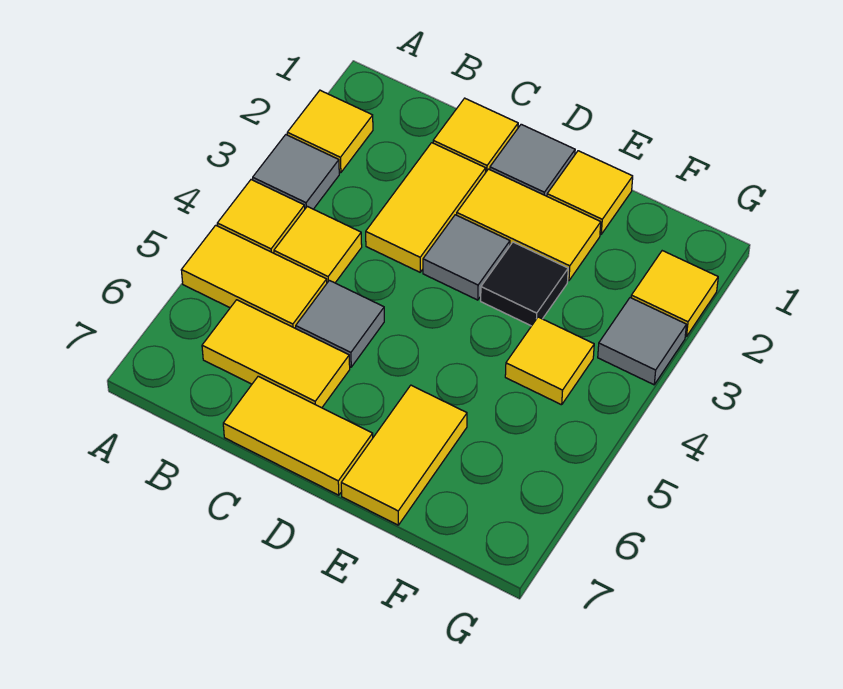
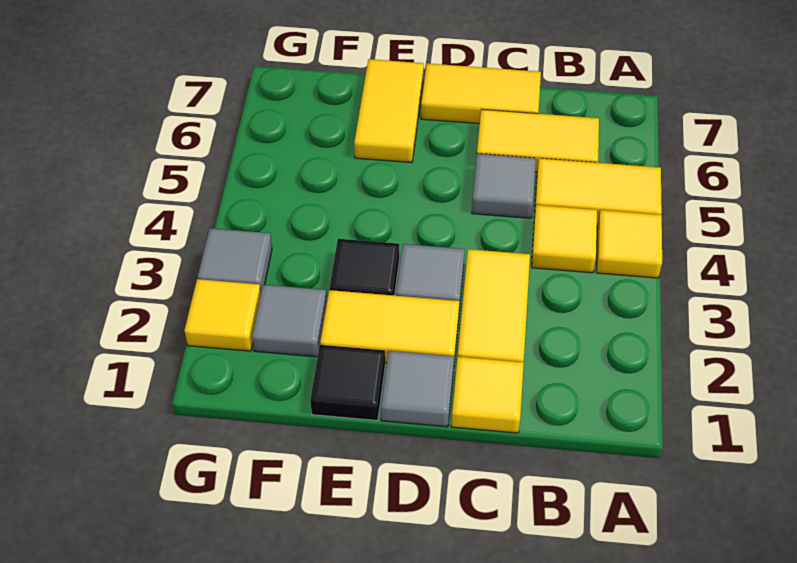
yellow tile A2 level 1 -> none
grey tile A3 level 1 -> grey tile F2 level 1
yellow tile E1 level 1 -> black tile E1 level 1
yellow tile F4 level 1 -> none

